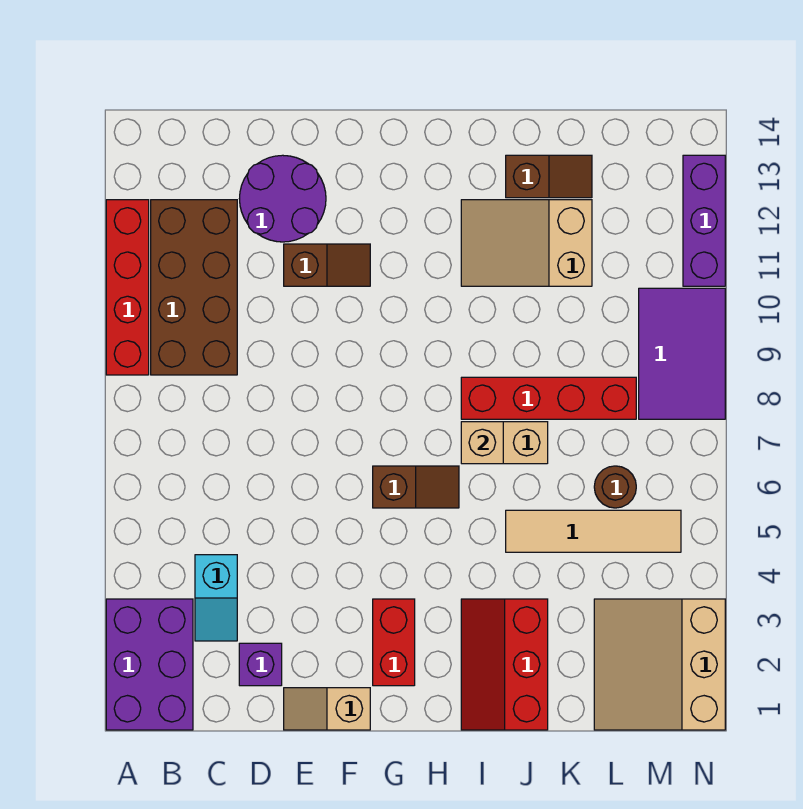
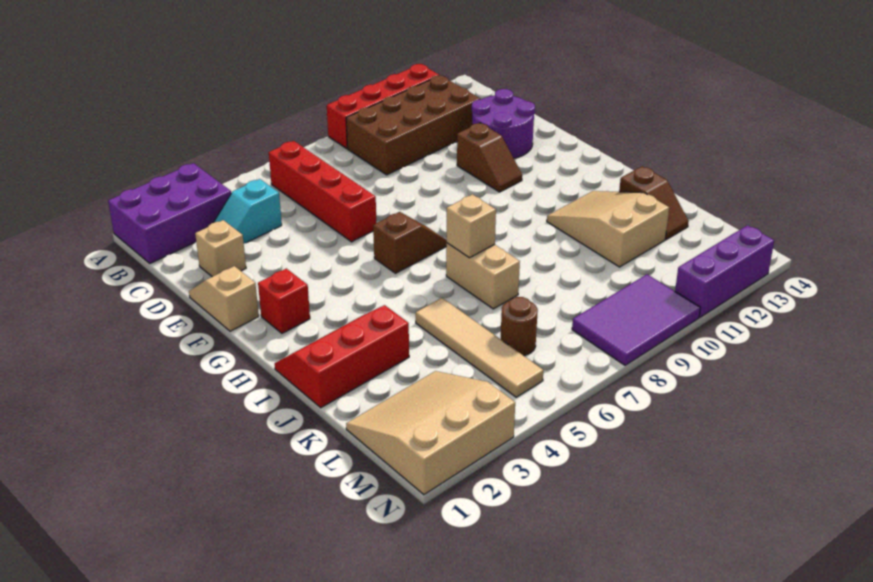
purple brick D2 level 1 -> tan brick D2 level 1
red brick G2:G3 level 1 -> red brick G2 level 1
brown slope G6:H6 level 1 top G -> brown slope G6:G7 level 1 top 6
red brick I8:L8 level 1 -> red brick B6:E6 level 1

